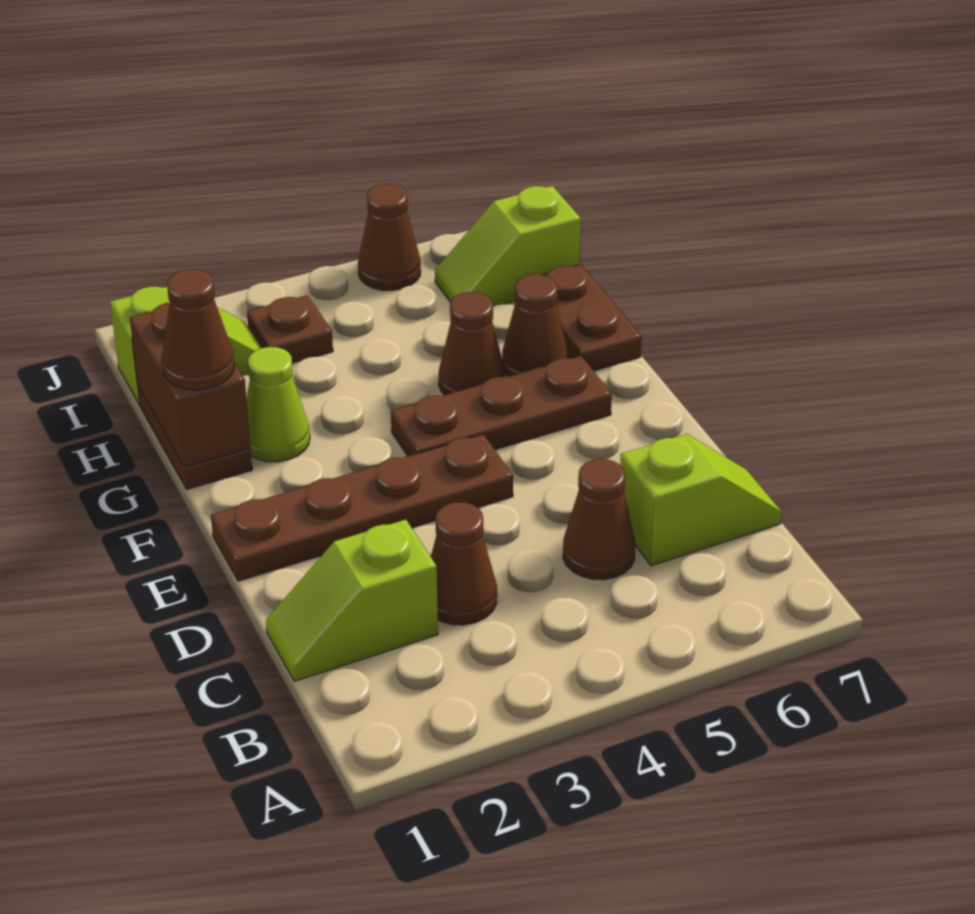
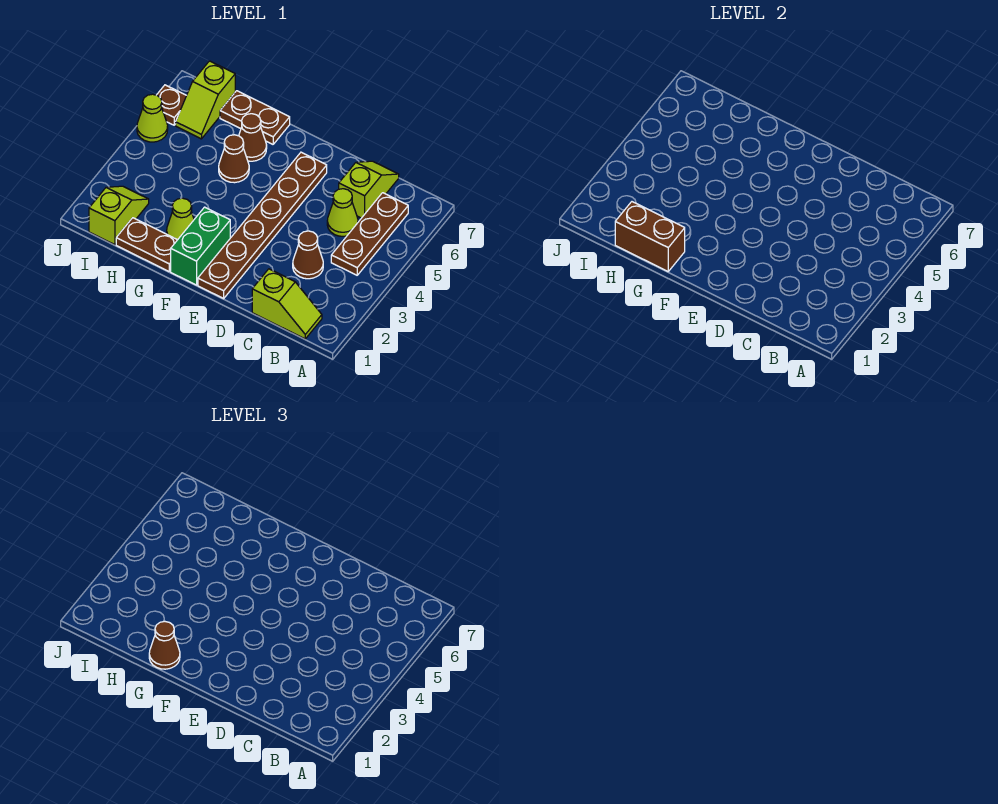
lime slope C1:C2 level 1 top 2 -> lime slope B1:C1 level 1 top C
brown cone C5 level 1 -> lime cone C5 level 1
brown plate E1:E4 level 1 -> brown plate E1:E6 level 1
none -> green brick F1:F2 level 1
brown plate F4:F6 level 1 -> brown plate B4:B6 level 1
brown plate I3 level 1 -> brown plate J6 level 1
brown cone J5 level 1 -> lime cone J5 level 1

